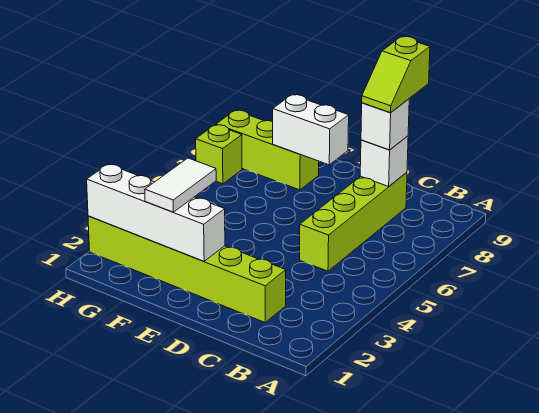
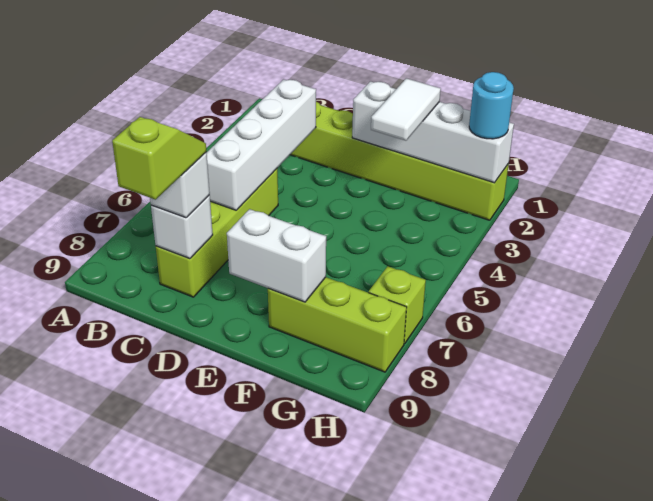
none -> white brick C3:C6 level 2
none -> cyan round brick H2 level 3

